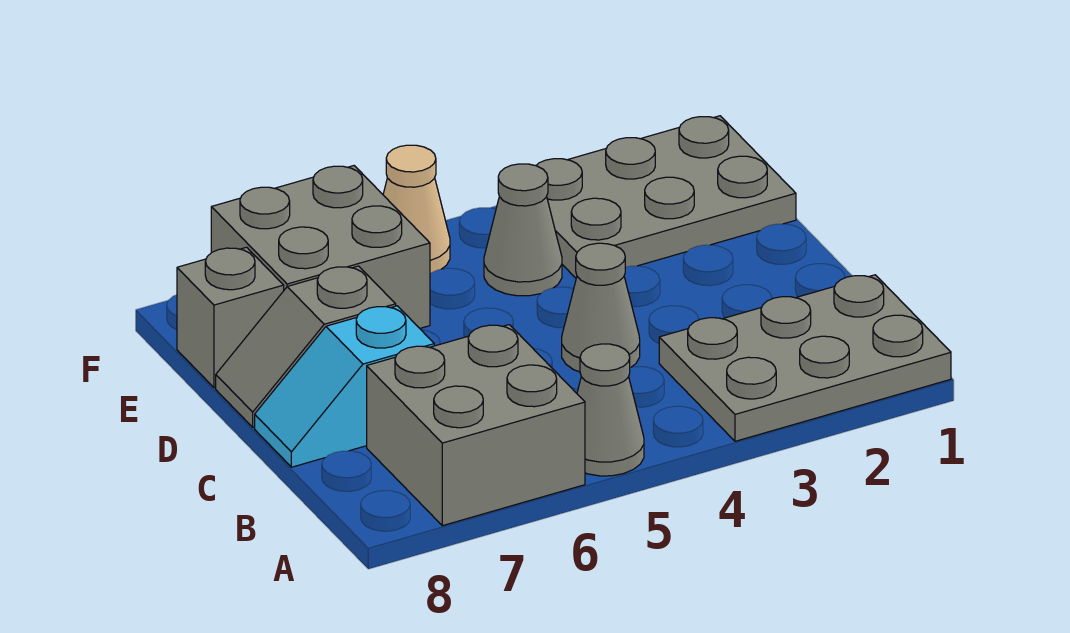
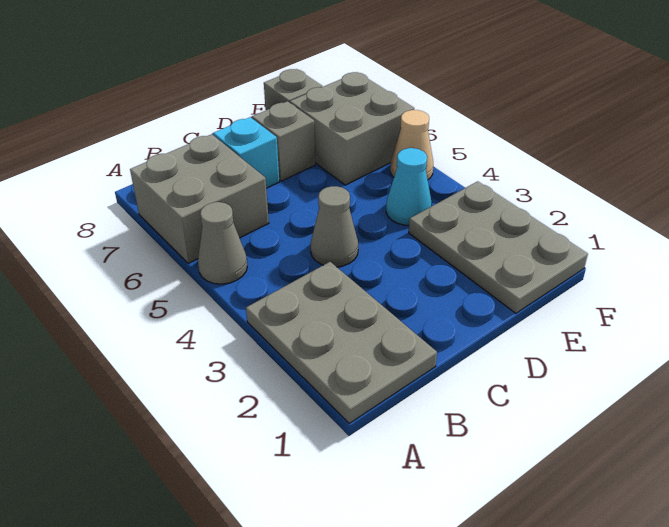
grey cone E4 level 1 -> cyan cone E4 level 1

